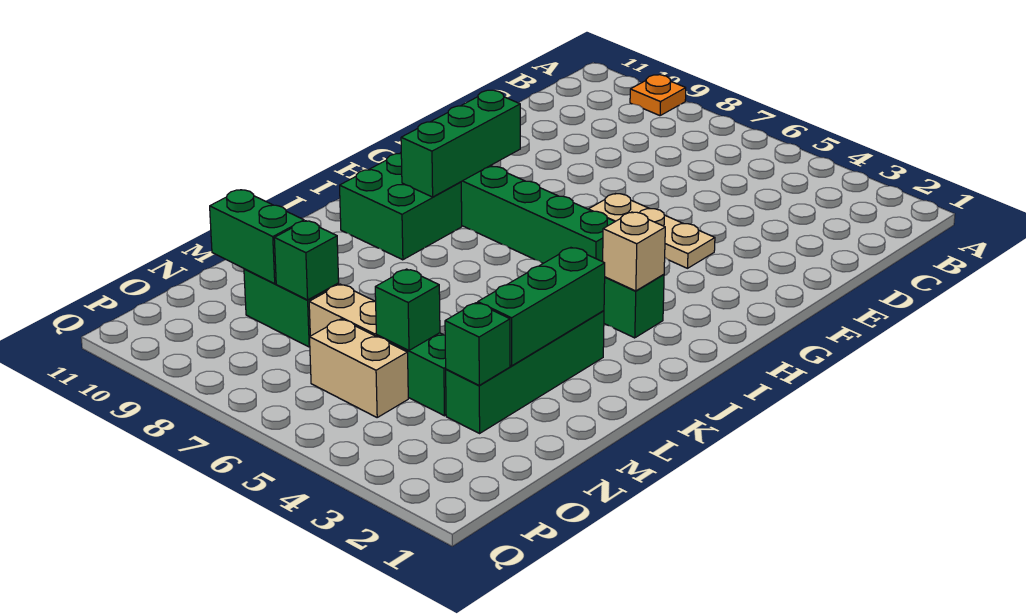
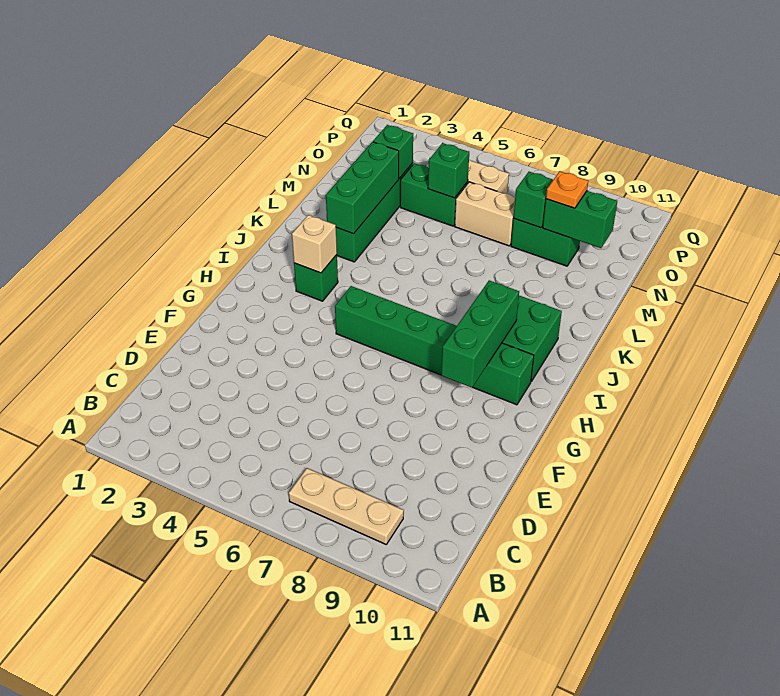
orange plate A9 level 1 -> orange plate N9 level 3
tan plate F4:F6 level 1 -> tan plate B7:B9 level 1

